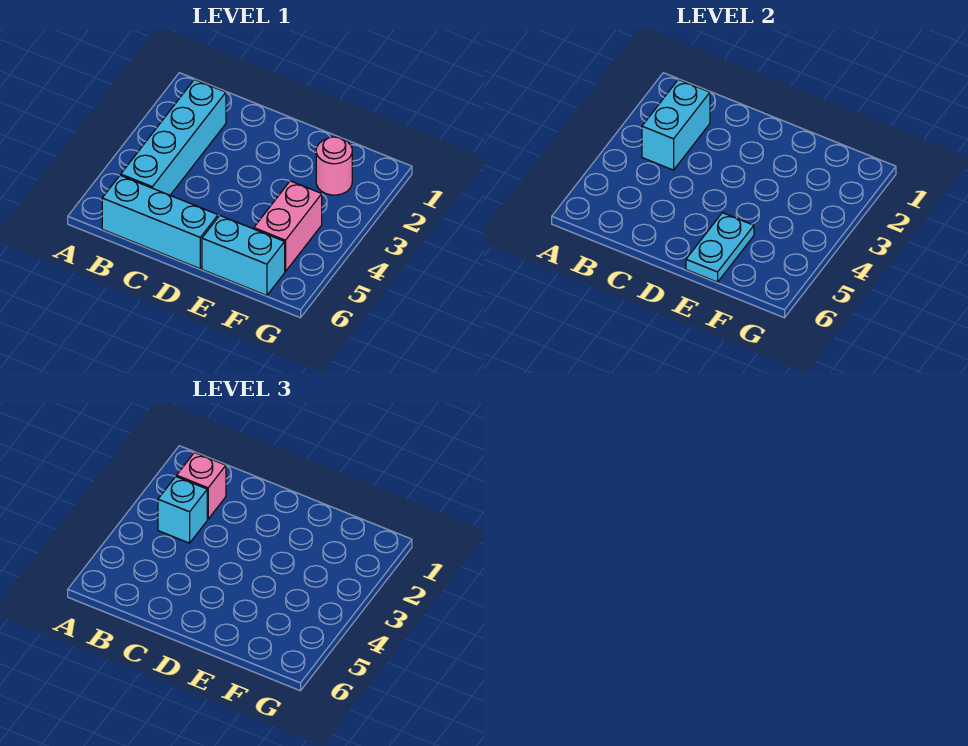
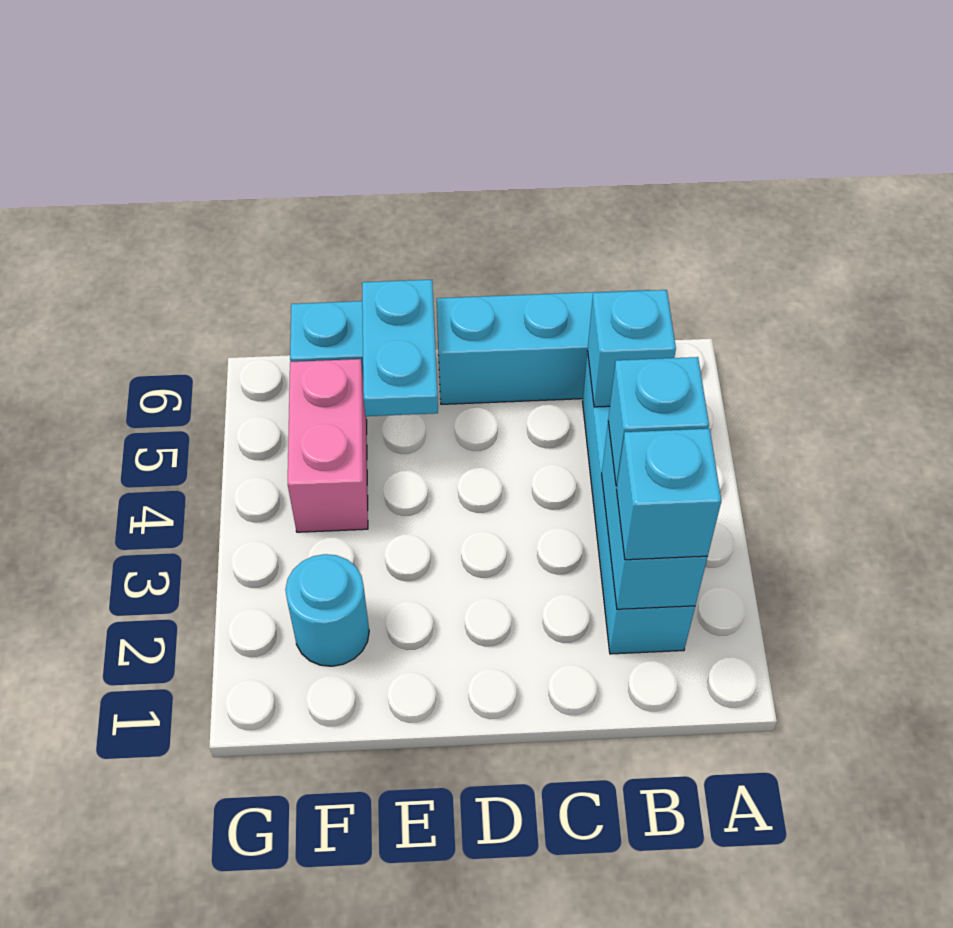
pink brick B2 level 3 -> cyan brick B2 level 3
none -> cyan brick B5 level 2
pink round brick F2 level 1 -> cyan round brick F2 level 1

